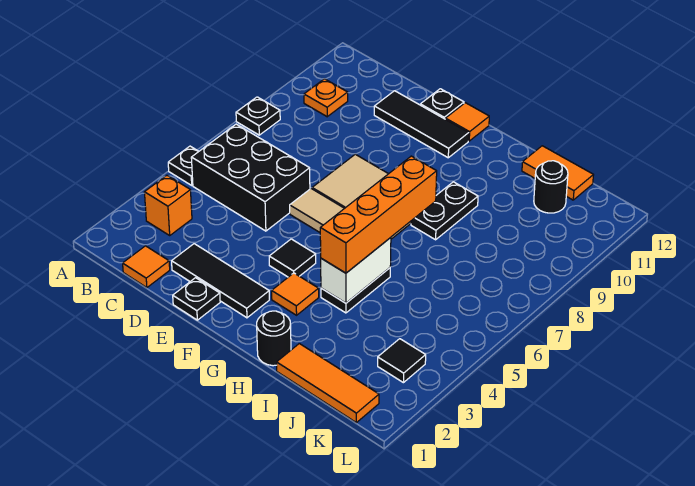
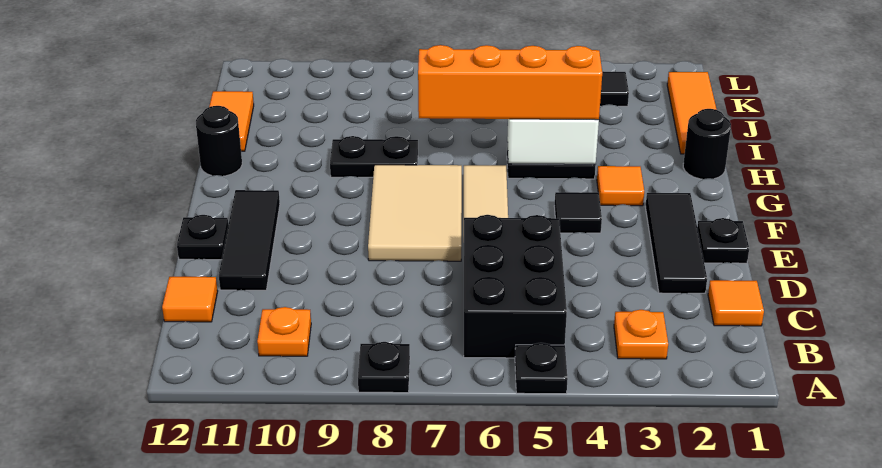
orange brick B3 level 1 -> orange plate B3 level 1
orange tile F12 level 1 -> orange tile C12 level 1
black round brick J11 level 1 -> black round brick H12 level 1

